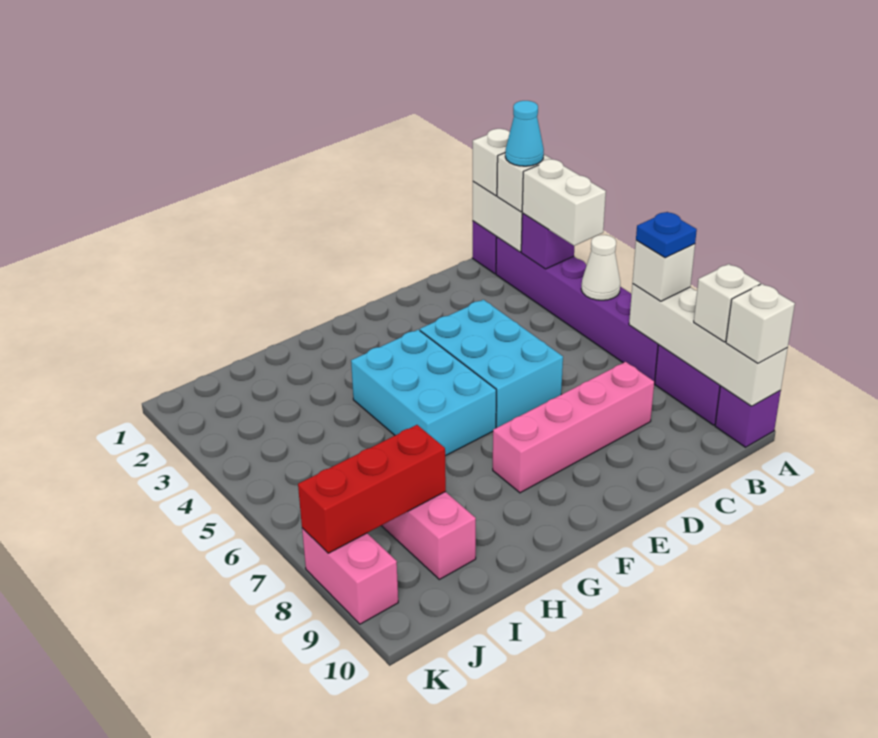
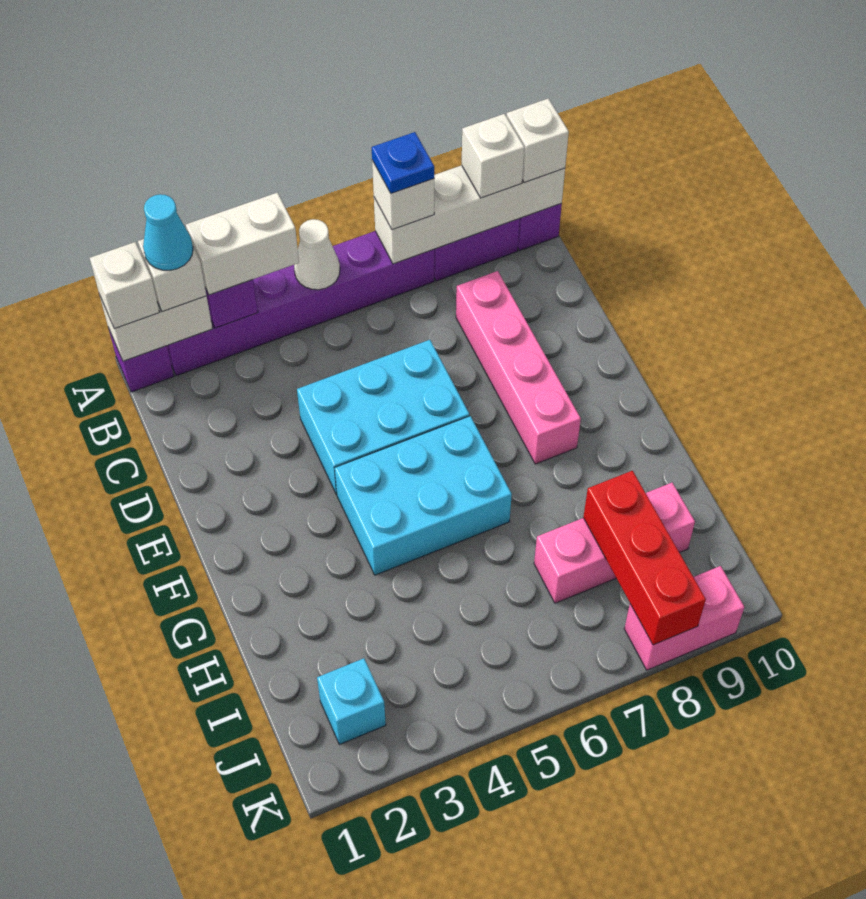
none -> cyan brick J2 level 1

